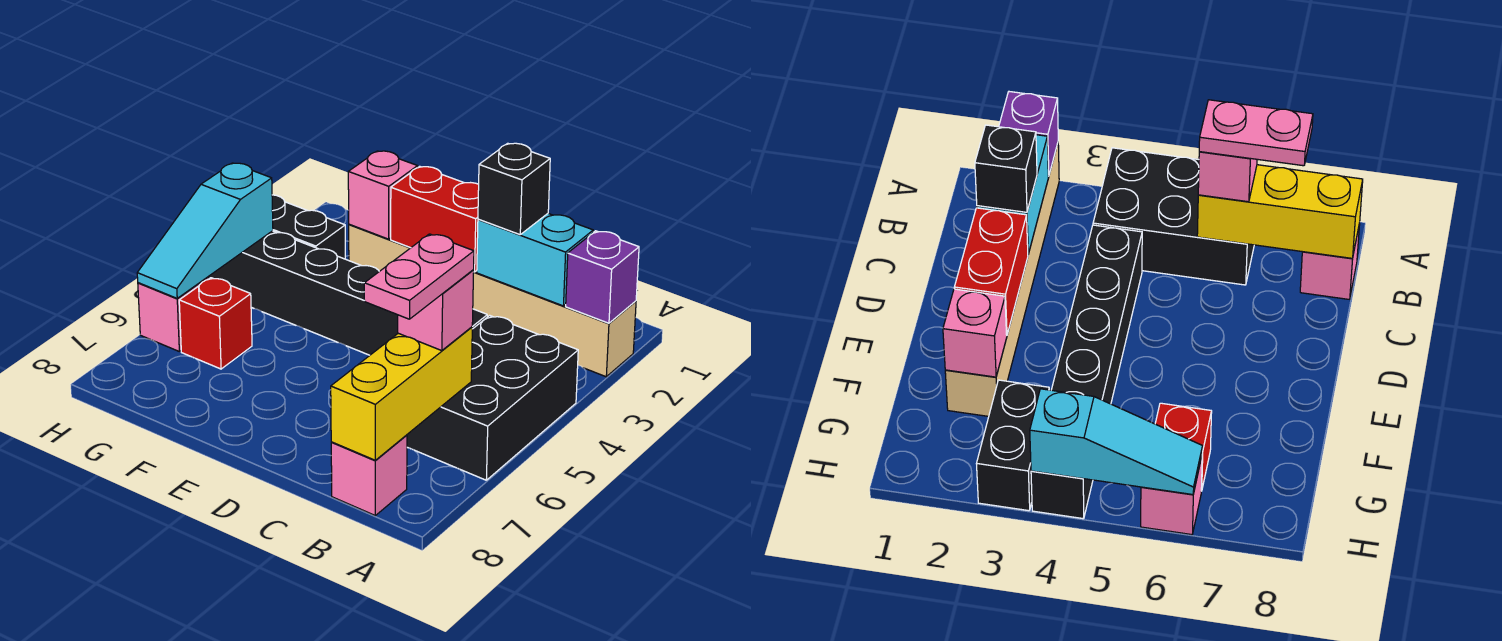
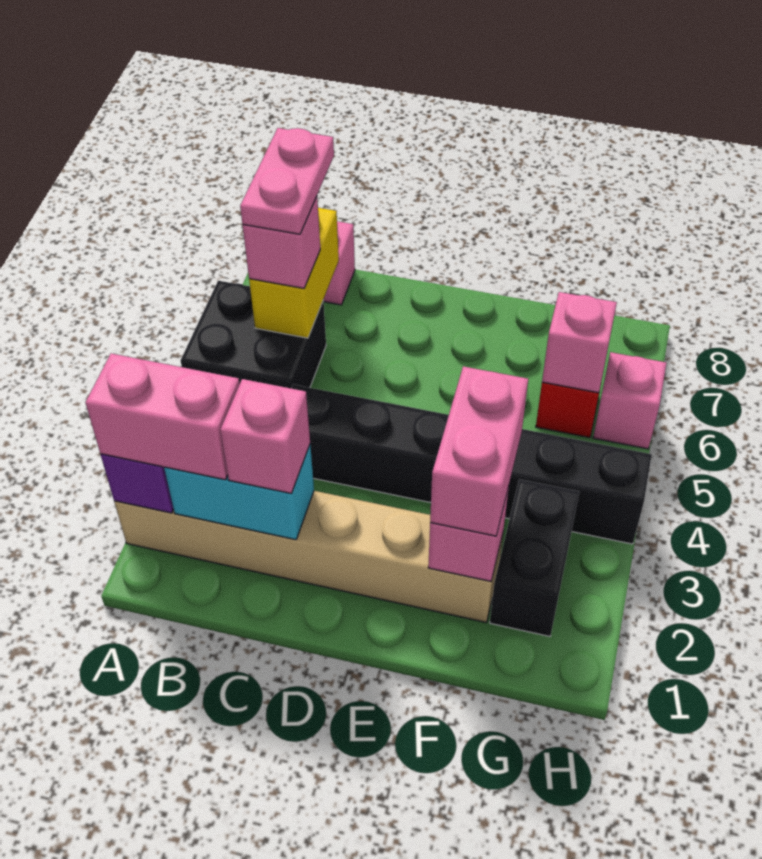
none -> pink brick A2:B2 level 3
black brick A4:B6 level 1 -> black brick A5:B6 level 1
yellow brick B6:B8 level 2 -> yellow brick B6:B7 level 2
black brick C2 level 3 -> pink brick C2 level 3
red brick D2:E2 level 2 -> none
none -> pink brick F2:F3 level 3
black brick G3:H3 level 1 -> black brick G2:G3 level 1
none -> pink brick G6 level 2
cyan slope H4:H6 level 2 top 4 -> none

